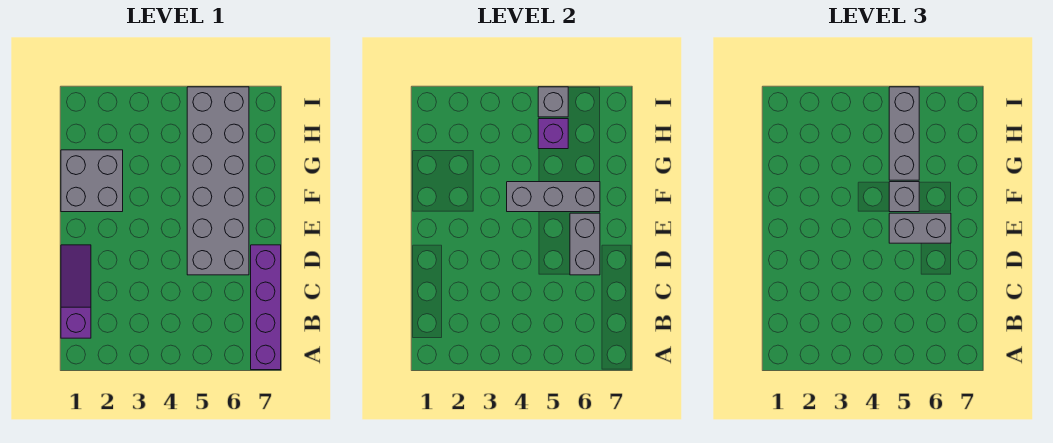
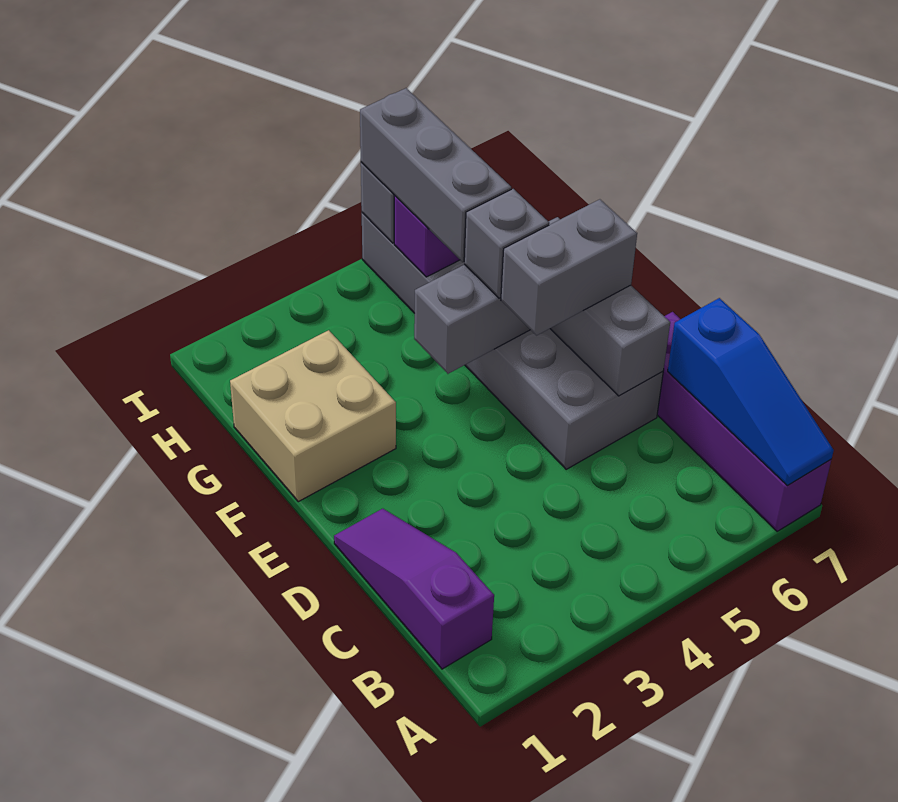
none -> blue slope A7:C7 level 2 top C
grey brick F1:G2 level 1 -> tan brick F1:G2 level 1

